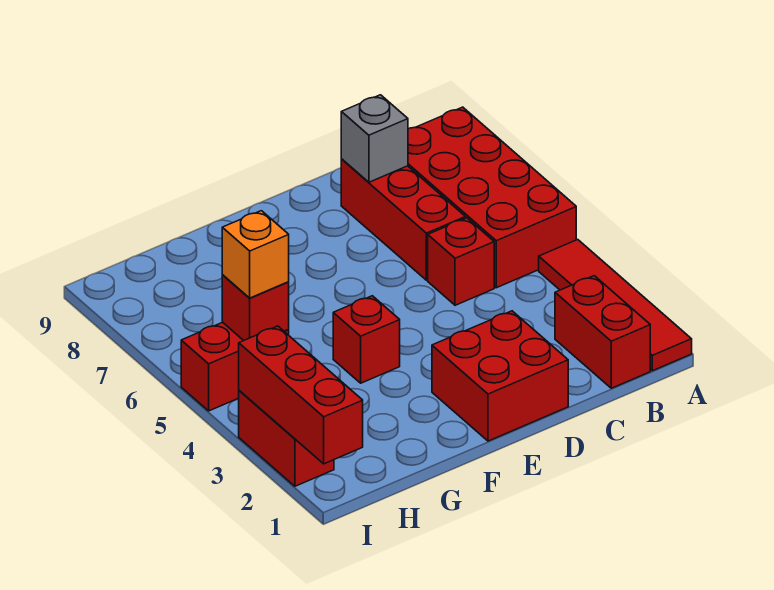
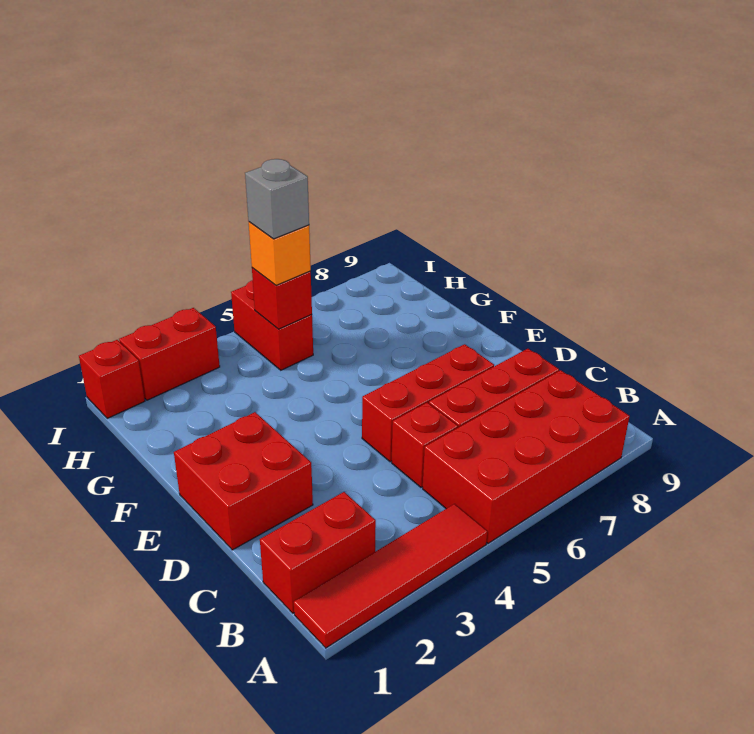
grey brick C8 level 2 -> grey brick H5 level 4
red brick F4 level 1 -> red brick I1 level 1
red brick I1:I3 level 2 -> red brick D5:D7 level 1

